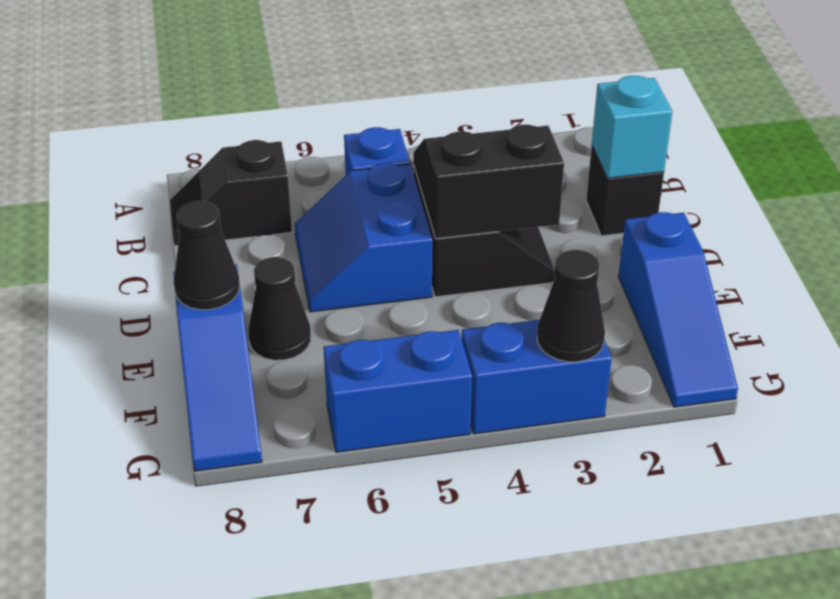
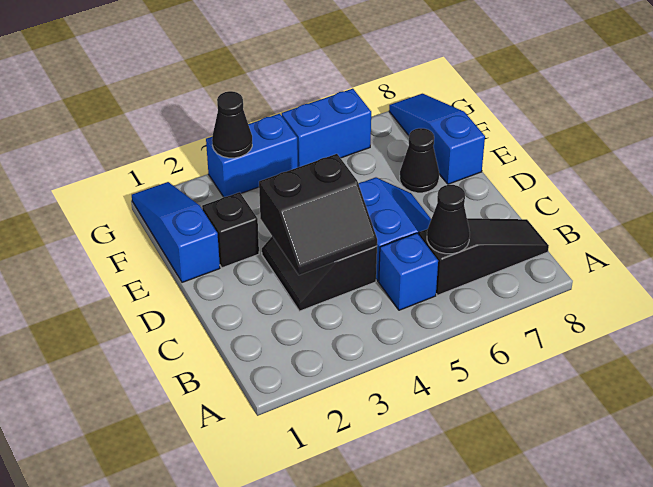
black slope B7:B8 level 1 top 7 -> black slope B6:B8 level 1 top 6
black brick C1 level 1 -> black brick E2 level 1
cyan brick C1 level 2 -> none
black cone E8 level 2 -> black cone B6 level 2

